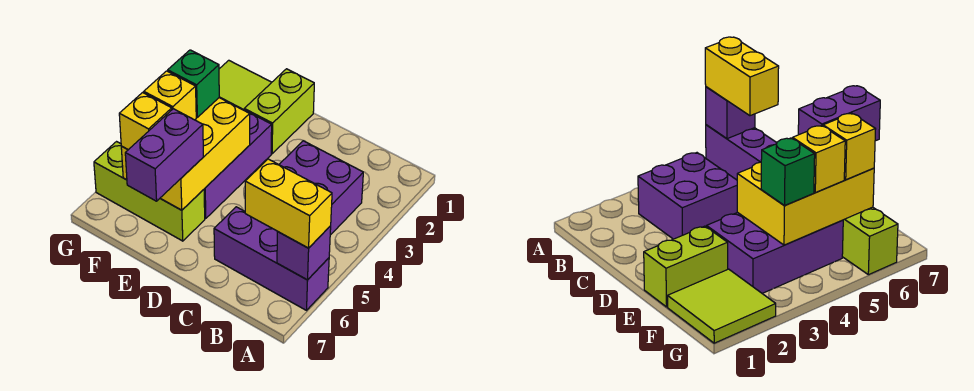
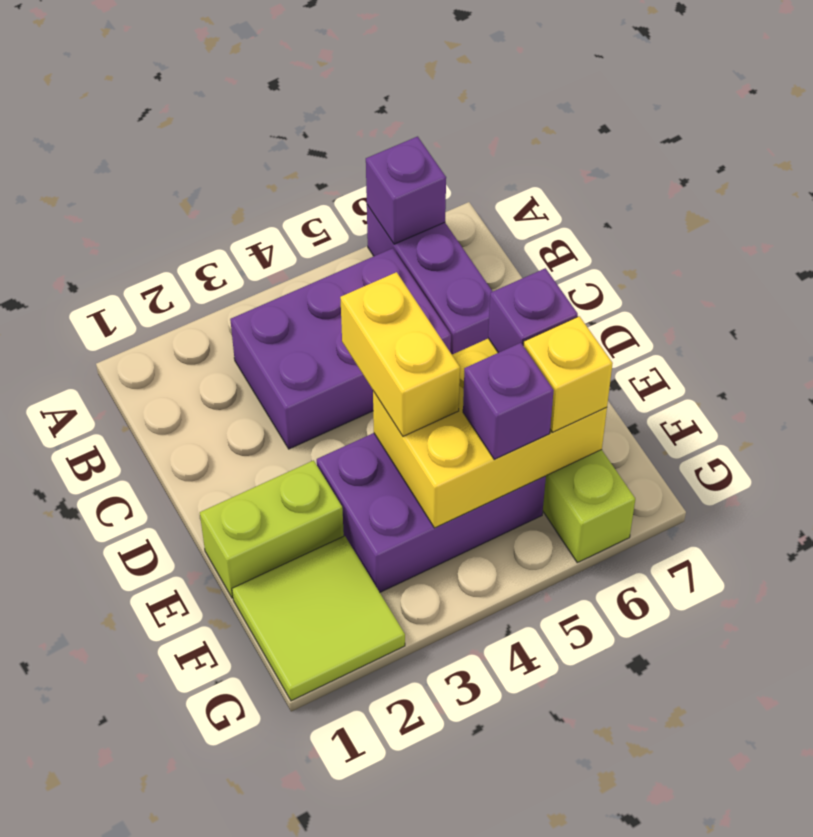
yellow brick A6:B6 level 3 -> yellow brick D4:E4 level 3
purple brick B3:C4 level 1 -> purple brick B3:C5 level 1
purple brick E6:E7 level 3 -> purple brick E6 level 3
green brick F4 level 3 -> none
yellow brick F5 level 3 -> purple brick F5 level 3

